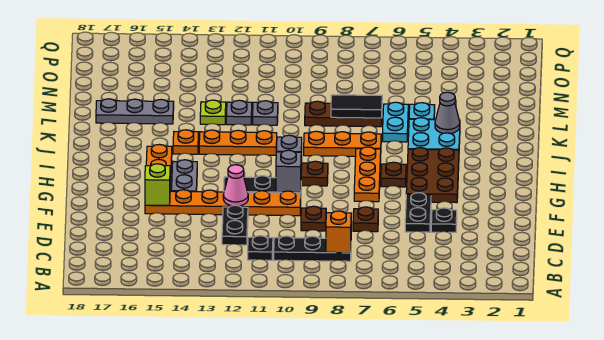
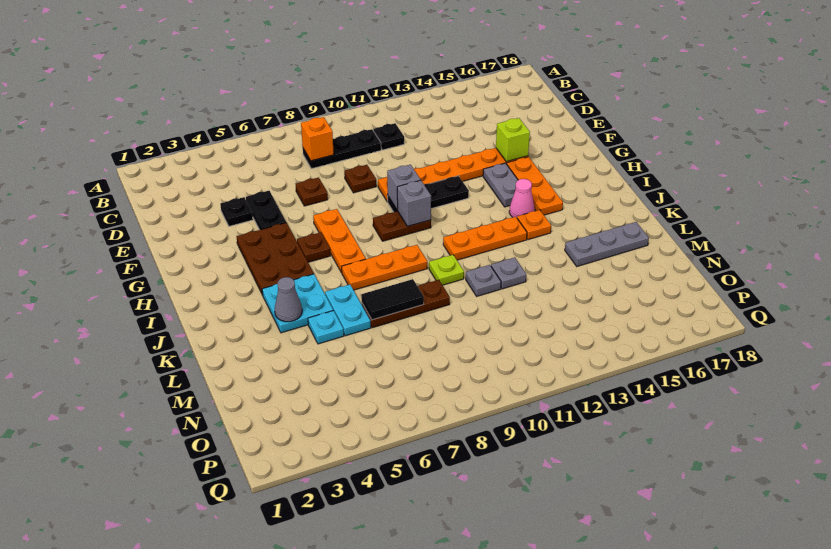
black plate D12:E12 level 1 -> none
pink cone F12 level 2 -> pink cone I14 level 1
lime plate L13 level 1 -> lime plate K10 level 1

